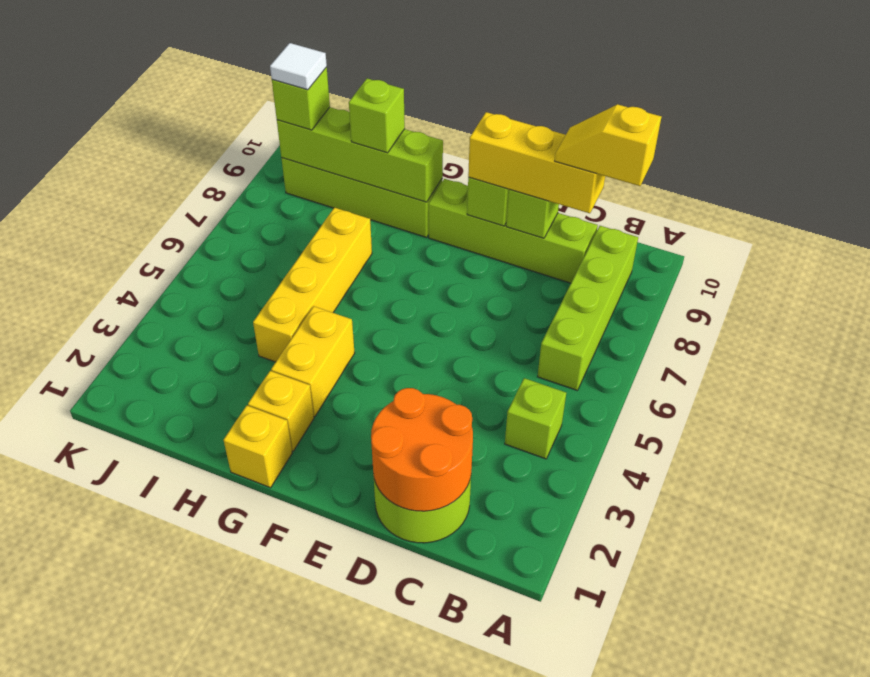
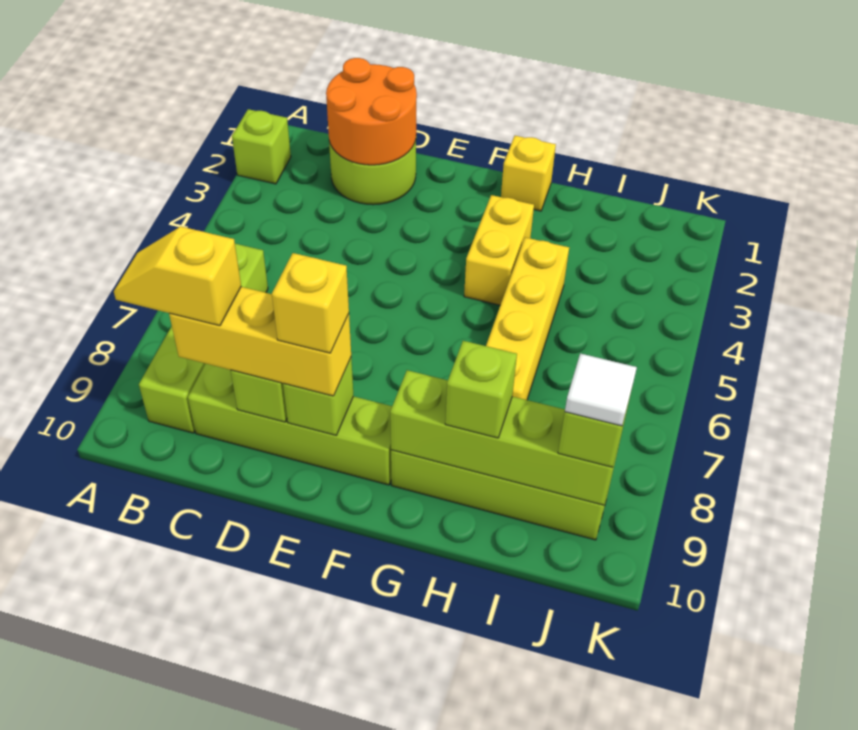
lime brick B4 level 1 -> lime brick A2 level 1
yellow slope B9:C9 level 4 top B -> yellow slope B9:C9 level 4 top C
yellow brick G2 level 1 -> yellow brick E9 level 4

